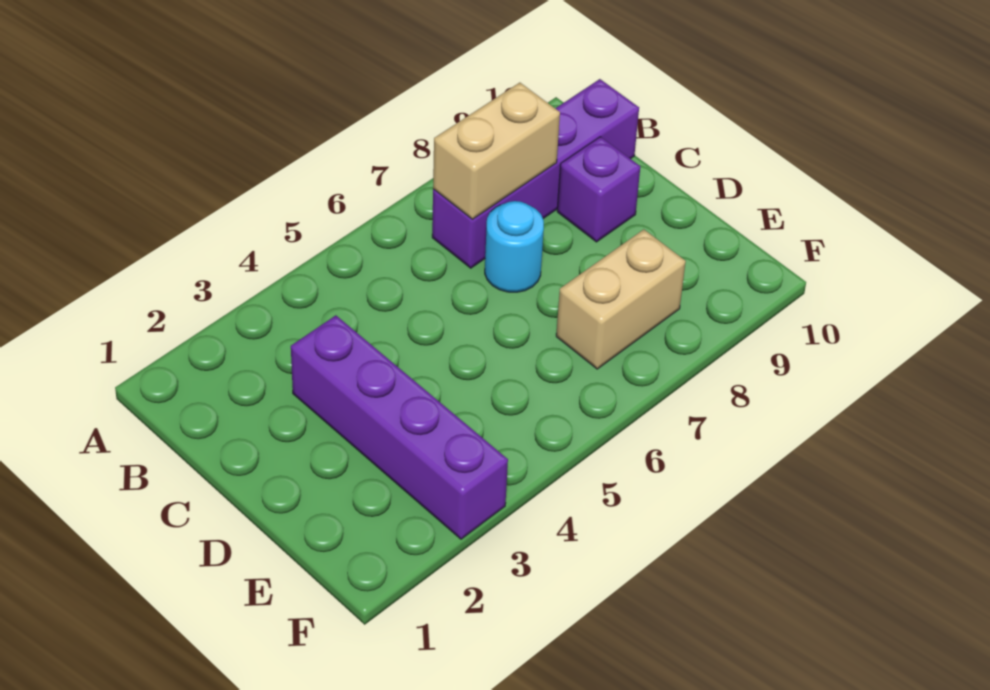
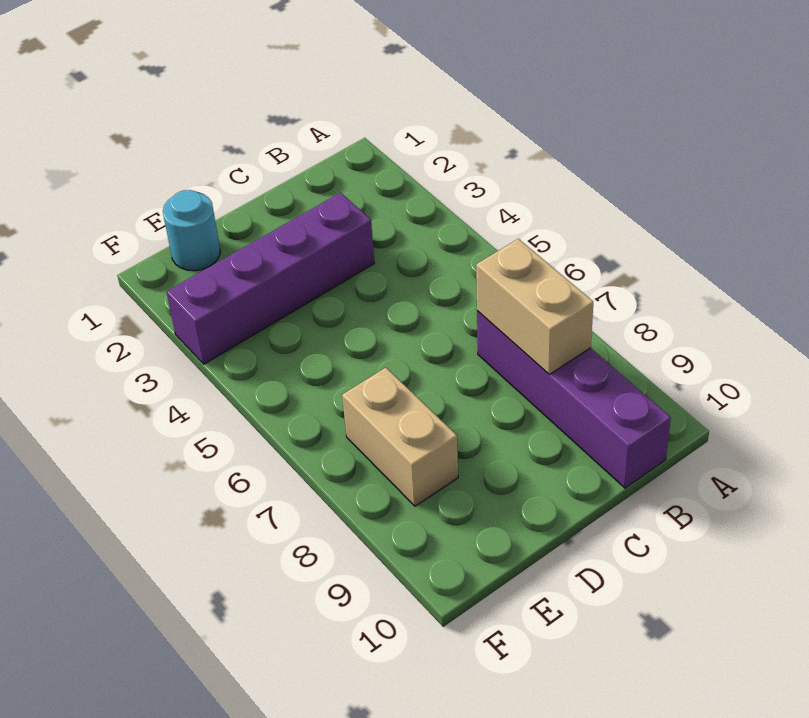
cyan round brick C7 level 1 -> cyan round brick E1 level 1
purple brick C9 level 1 -> none

